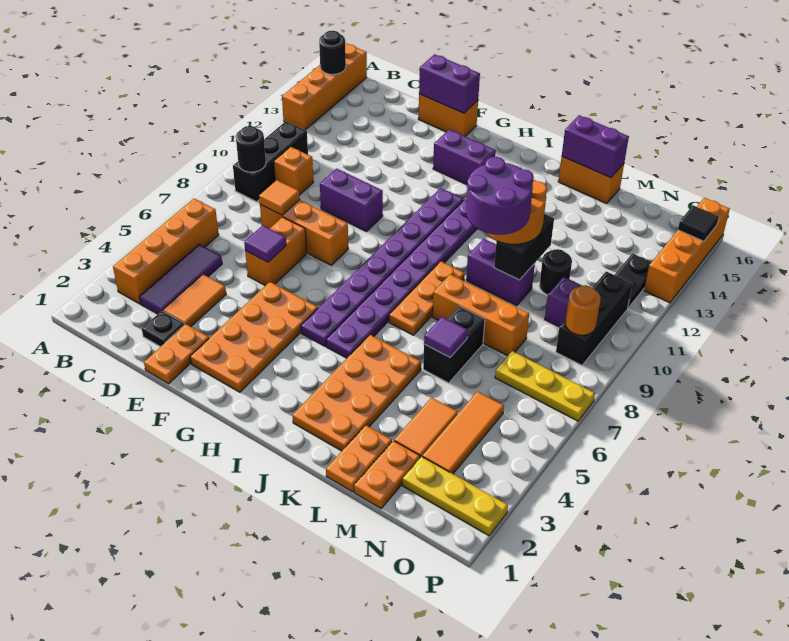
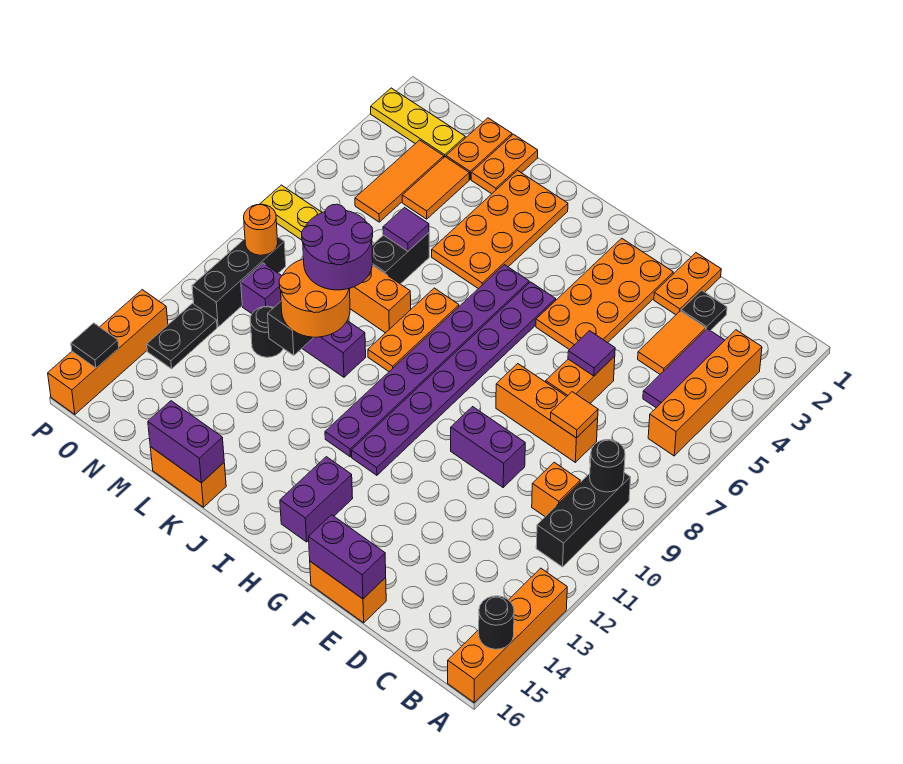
purple brick G14:H14 level 1 -> purple brick H14:H15 level 1

